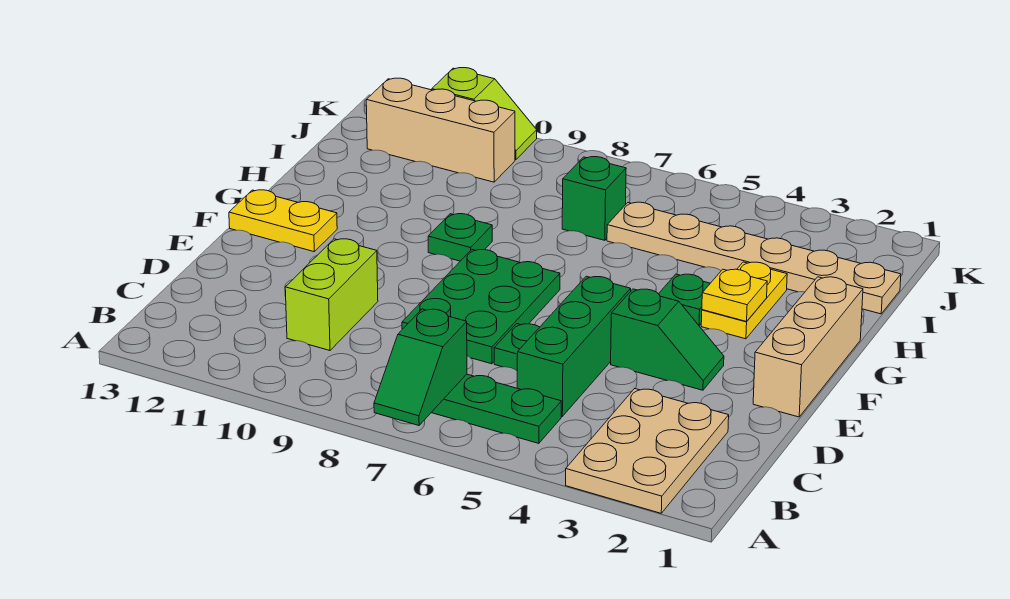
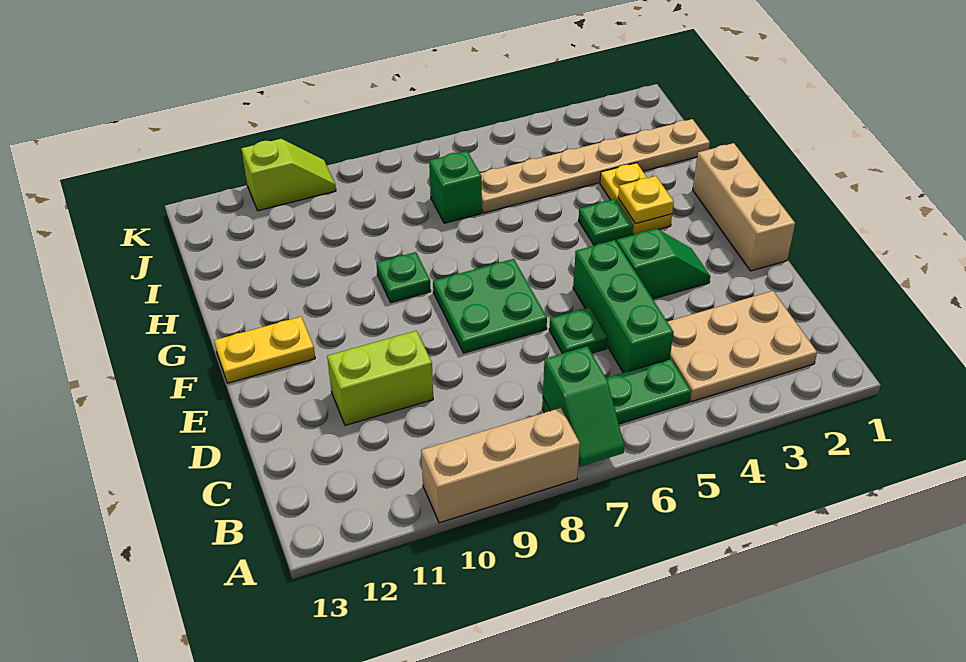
tan plate A2:C3 level 1 -> tan plate B2:C4 level 1
lime brick C10:D10 level 1 -> lime brick D10:D11 level 1
green plate D7:F8 level 1 -> green plate E7:F8 level 1
tan brick J10:J12 level 1 -> tan brick A8:A10 level 1

